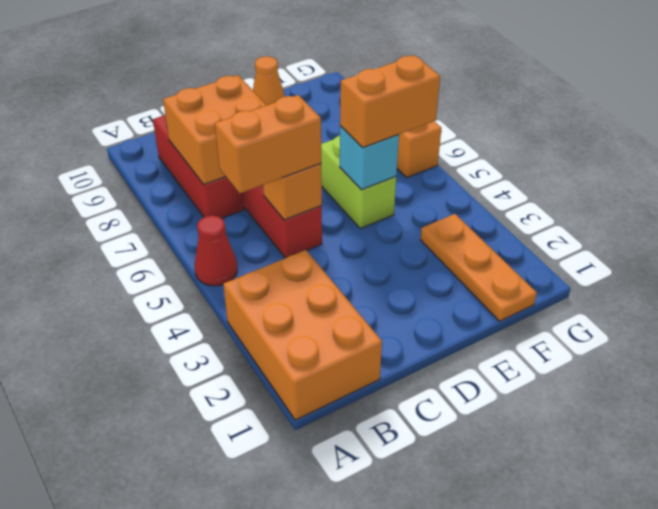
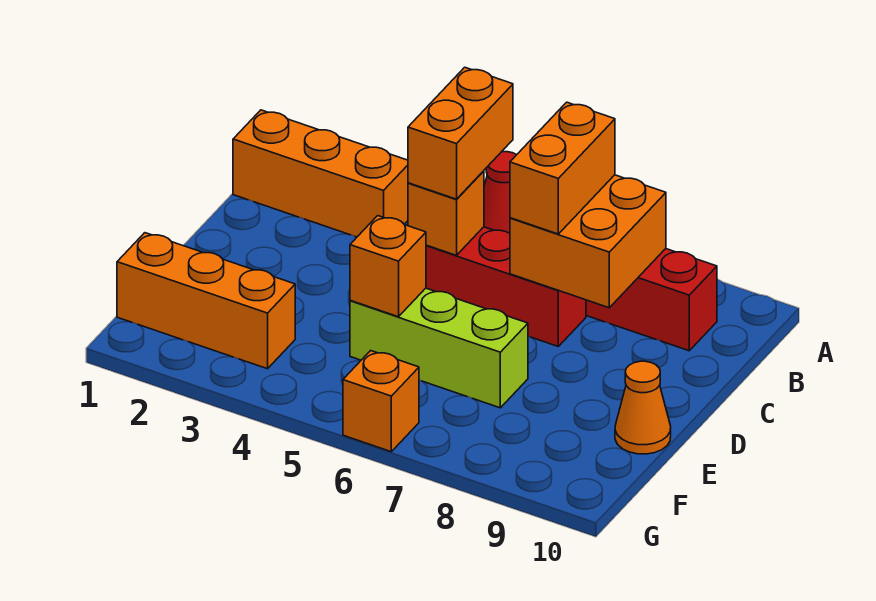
orange brick A1:B3 level 1 -> orange brick B1:B3 level 1
lime brick E5:E6 level 1 -> lime brick E5:E7 level 1
cyan brick E5 level 2 -> orange brick E5 level 2
orange brick E5:F5 level 3 -> orange brick B7:C7 level 3
orange plate F1:F3 level 1 -> orange brick F1:F3 level 1

